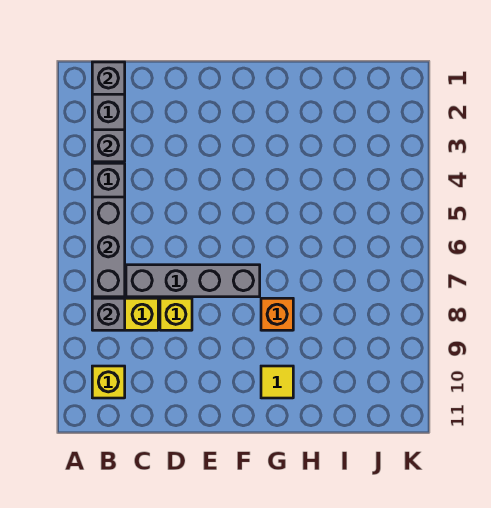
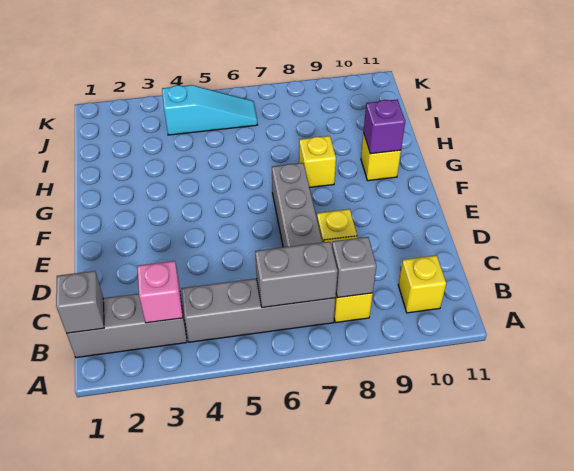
grey brick B3 level 2 -> pink brick B3 level 2
grey brick B5:B7 level 2 -> grey brick B6:B7 level 2
orange brick G8 level 1 -> yellow brick G8 level 1
yellow tile G10 level 1 -> yellow brick G10 level 1
none -> purple brick G10 level 2
none -> cyan slope J4:J6 level 1 top 4

